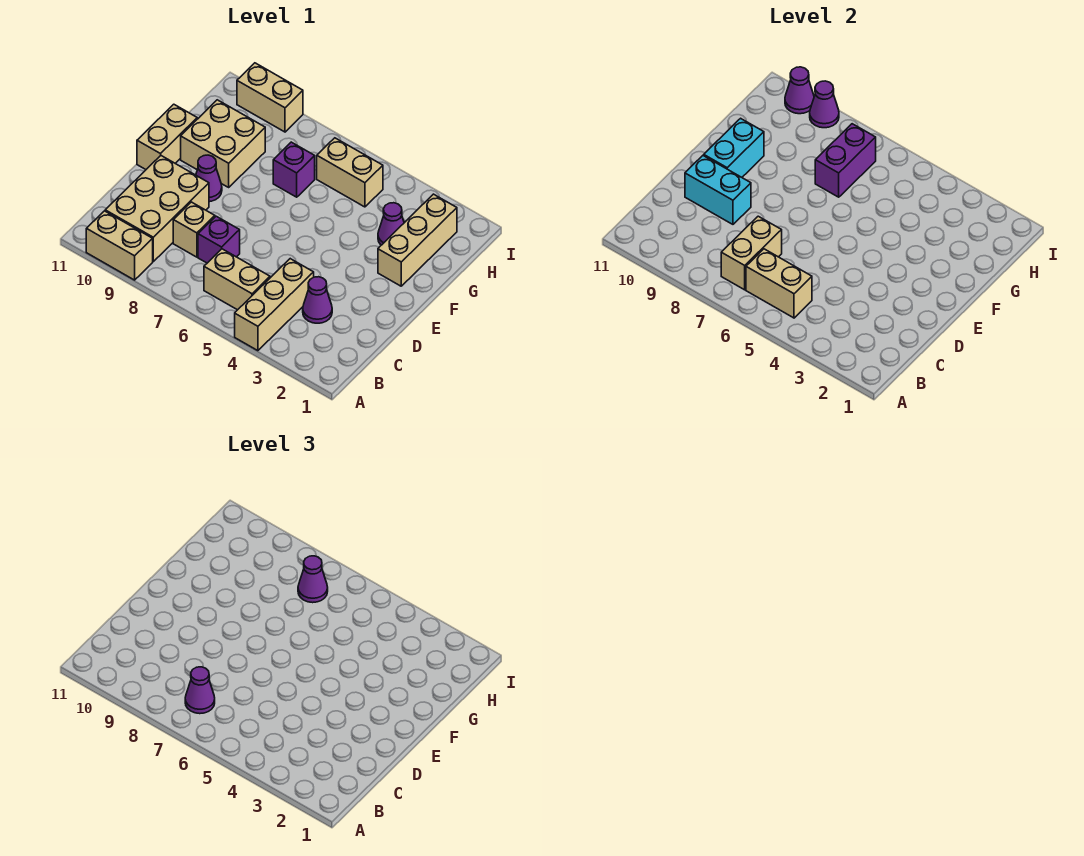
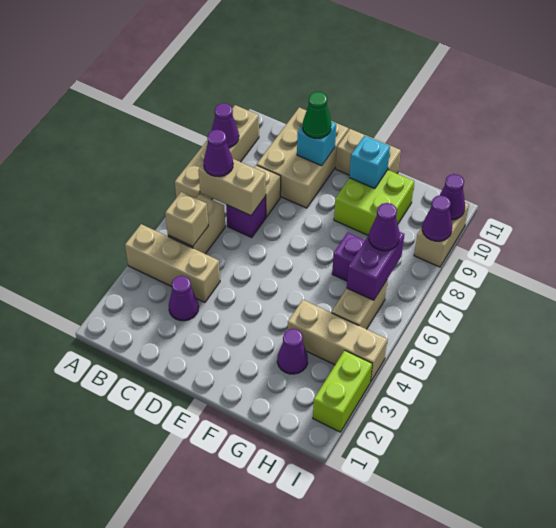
tan brick A9:A10 level 1 -> tan brick A7:A10 level 1
tan brick B5:B6 level 2 -> tan brick B5 level 2
tan brick B9:D10 level 1 -> tan brick C9:D11 level 1
cyan brick D9:D10 level 2 -> cyan brick D10 level 2
none -> green cone D10 level 3
purple cone E9 level 1 -> purple cone A9 level 2
cyan brick E10:F10 level 2 -> cyan brick F10 level 2
tan brick F2:H2 level 1 -> tan brick G4:I4 level 1
tan brick F9:G10 level 1 -> lime brick F9:G10 level 1
purple brick G7:H7 level 2 -> purple brick H6:H7 level 2
none -> lime brick I2:I3 level 1

